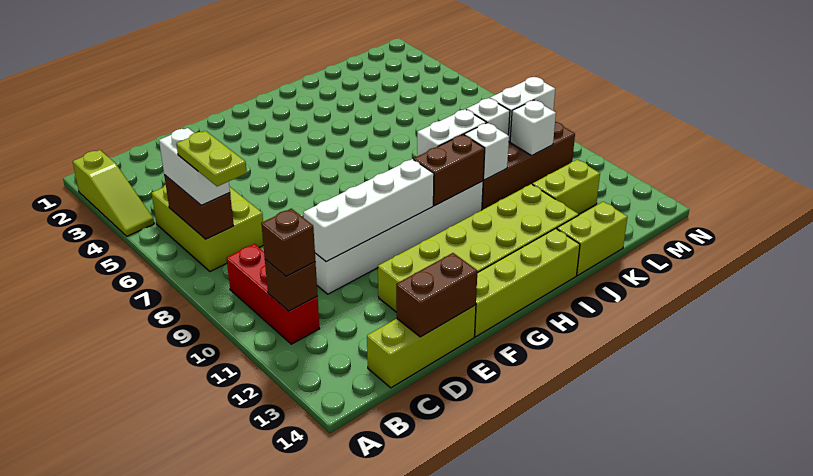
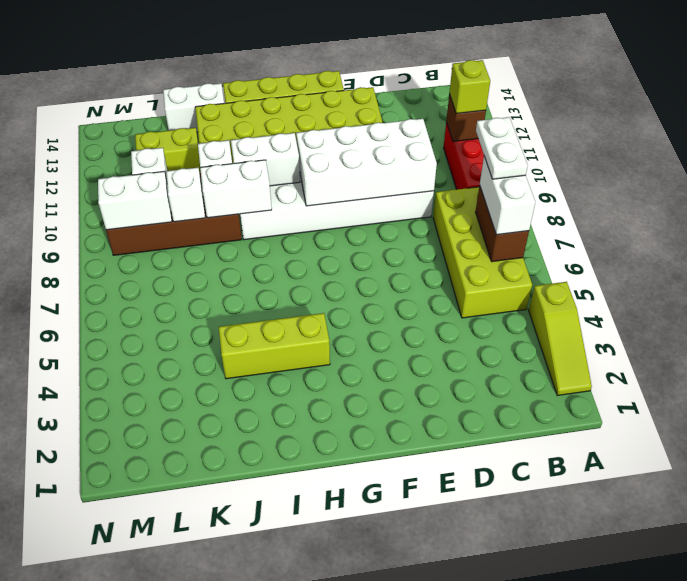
lime slope A2:A4 level 1 top 2 -> lime slope A2:A4 level 1 top 4
lime brick B5:C7 level 1 -> lime brick B5:C8 level 1
lime plate B7:B8 level 4 -> white plate B7:B8 level 4
brown brick B11 level 3 -> lime brick B11 level 3
lime brick C14:E14 level 1 -> lime brick H4:J4 level 1
white brick D10:G10 level 2 -> white brick D9:G10 level 2
brown brick D14:E14 level 2 -> none
brown brick H10:I10 level 2 -> white brick H10:I10 level 2
lime brick J14:K14 level 1 -> white brick J14:K14 level 1

